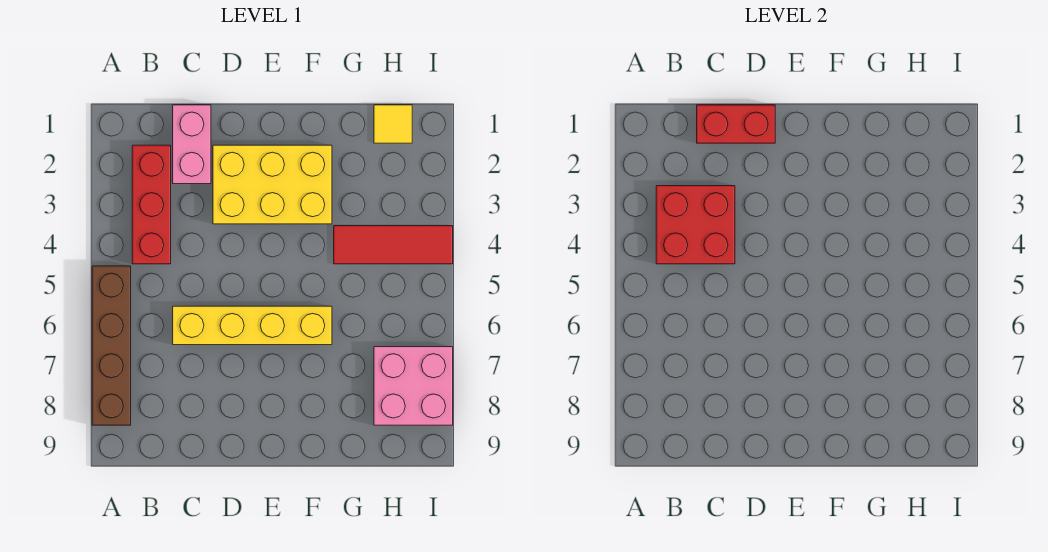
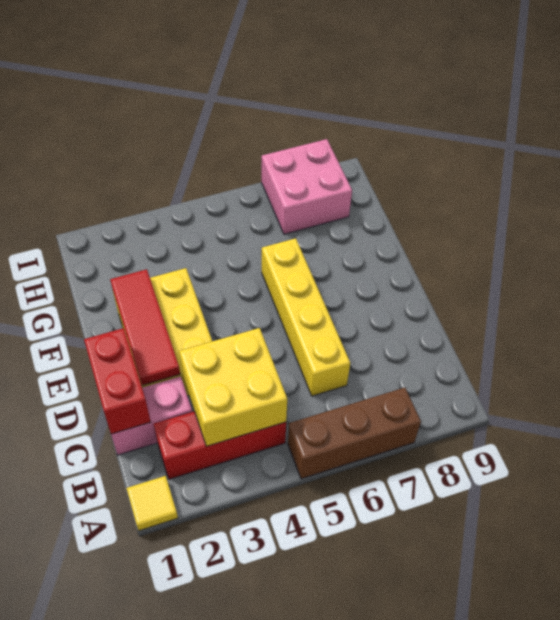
brown brick A5:A8 level 1 -> brown brick A5:A7 level 1
red brick B3:C4 level 2 -> yellow brick B3:C4 level 2
red tile G4:I4 level 1 -> red tile D2:F2 level 2
yellow tile H1 level 1 -> yellow tile A1 level 1

